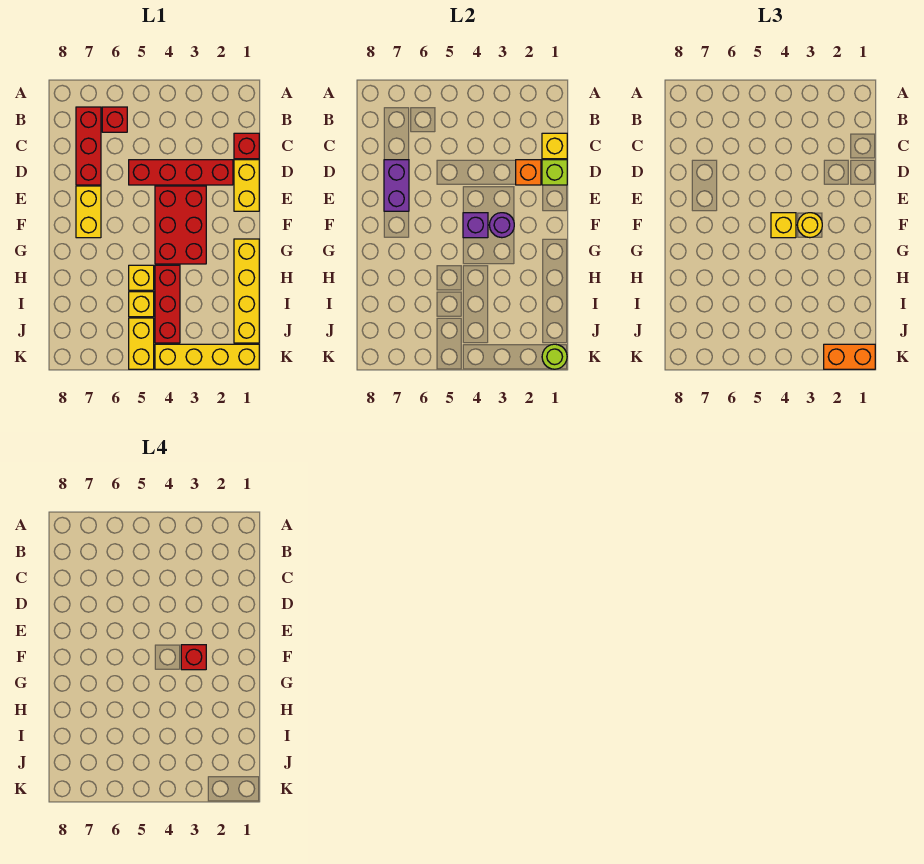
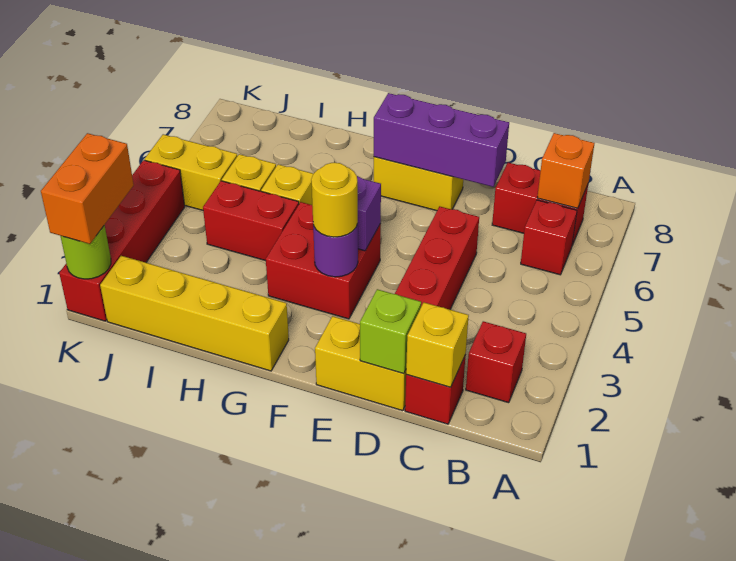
red brick B7:D7 level 1 -> red brick B7:C7 level 1
orange brick D2 level 2 -> orange brick B7 level 2
purple brick D7:E7 level 2 -> purple brick D7:F7 level 2
red brick E3:G4 level 1 -> red brick F3:G4 level 1
red brick F3 level 4 -> red brick B2 level 1
yellow brick F4 level 3 -> none
red brick H4:J4 level 1 -> red brick H4:I4 level 1
yellow brick K1:K4 level 1 -> red brick K1:K4 level 1

